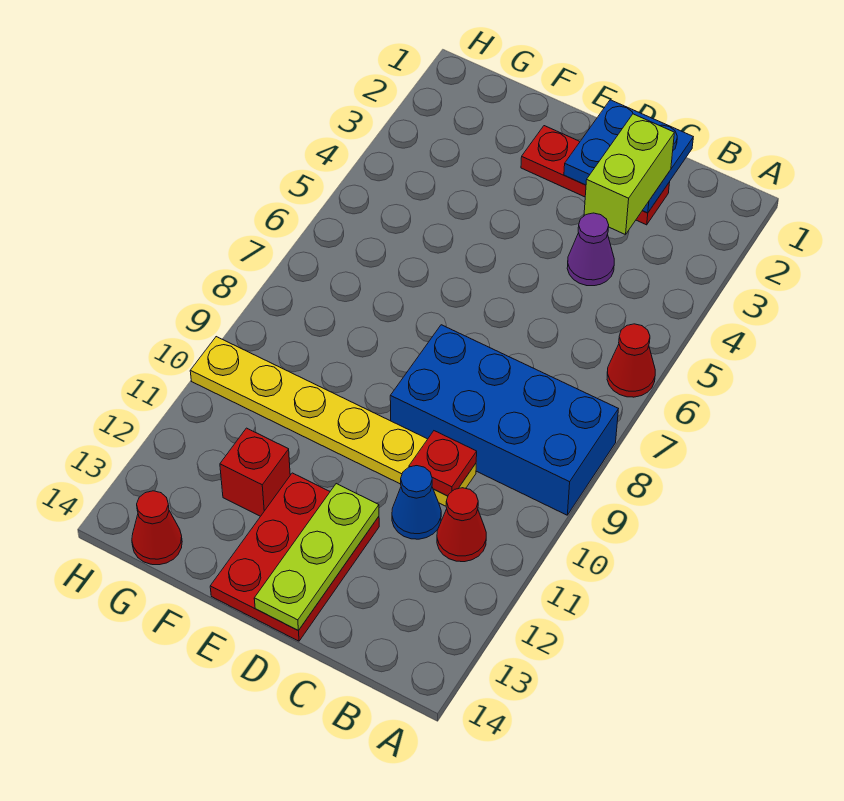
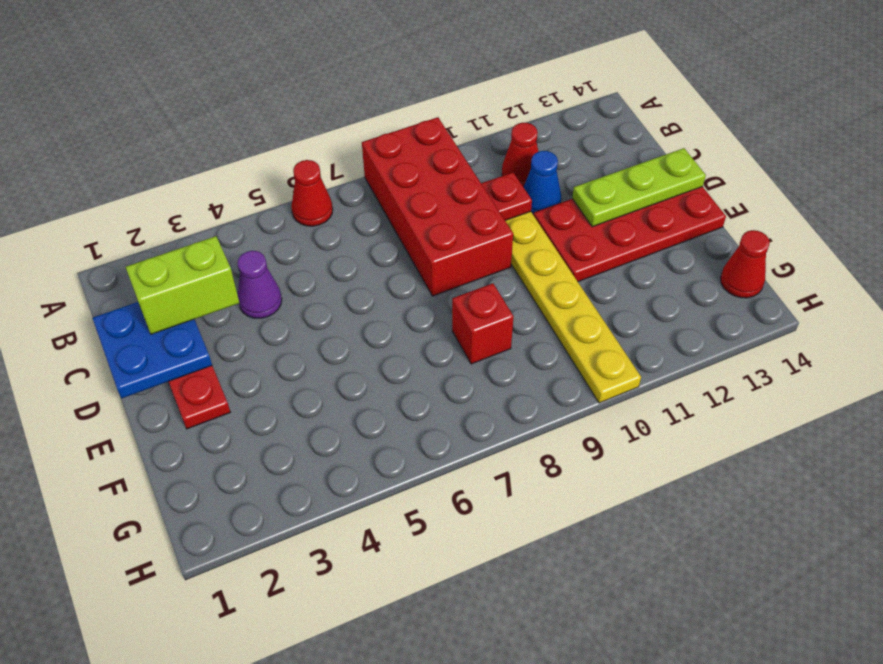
blue brick A8:D9 level 1 -> red brick A8:D9 level 1
red plate D12:E14 level 1 -> red plate D11:E14 level 1
red brick F12 level 1 -> red brick F8 level 1

